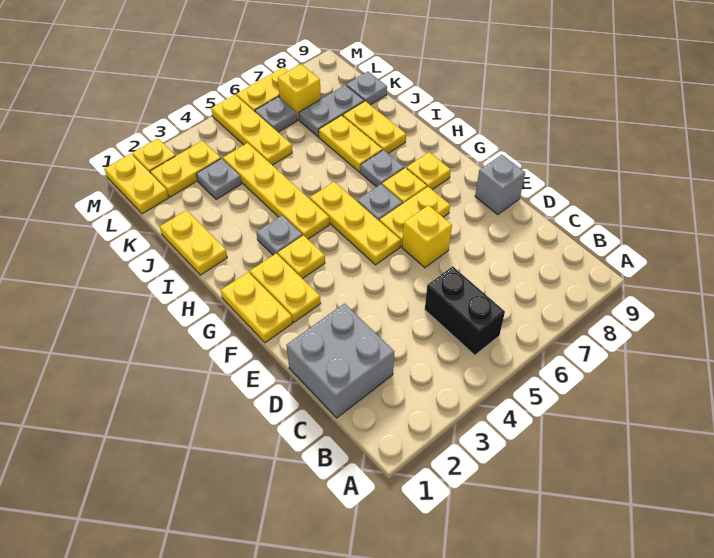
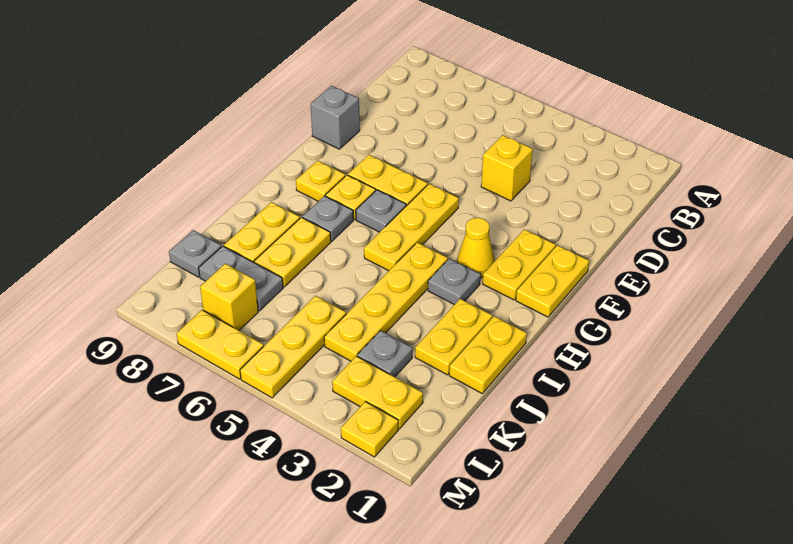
black brick B5:C5 level 1 -> none
grey brick C1:D2 level 1 -> none
yellow brick E6 level 1 -> yellow brick D4 level 1
yellow plate G3 level 1 -> yellow cone G3 level 1
yellow plate L1:M1 level 1 -> yellow plate I2:J2 level 1
grey plate L6 level 1 -> none

